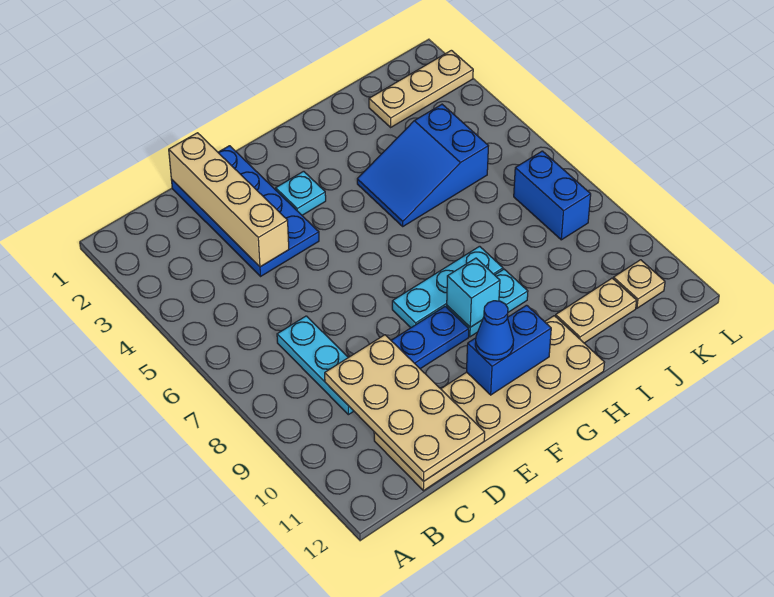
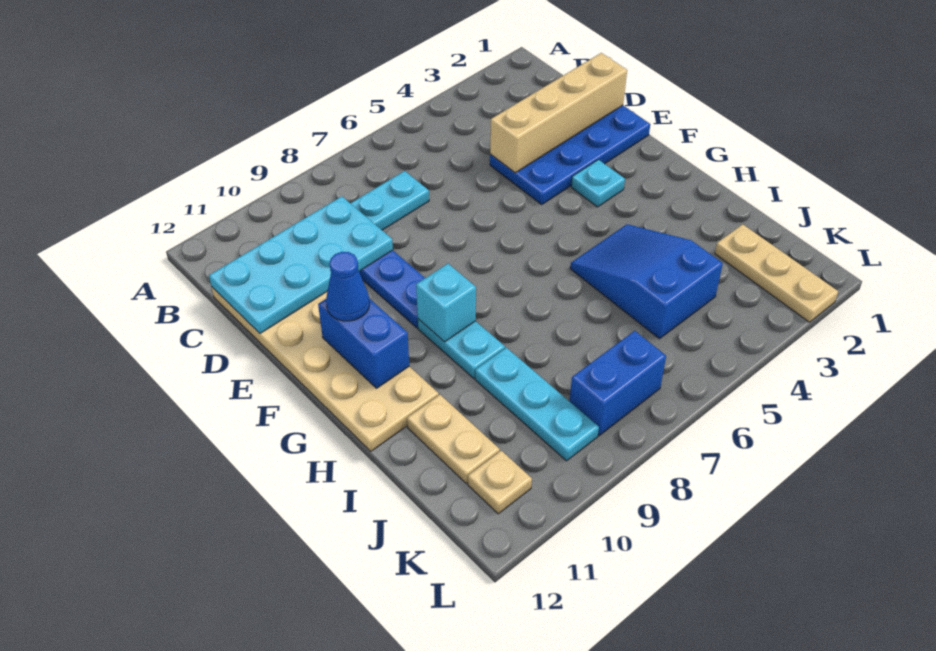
tan plate C9:D12 level 2 -> cyan plate C9:D12 level 2
cyan plate F8:H8 level 1 -> cyan plate I9:K9 level 1

